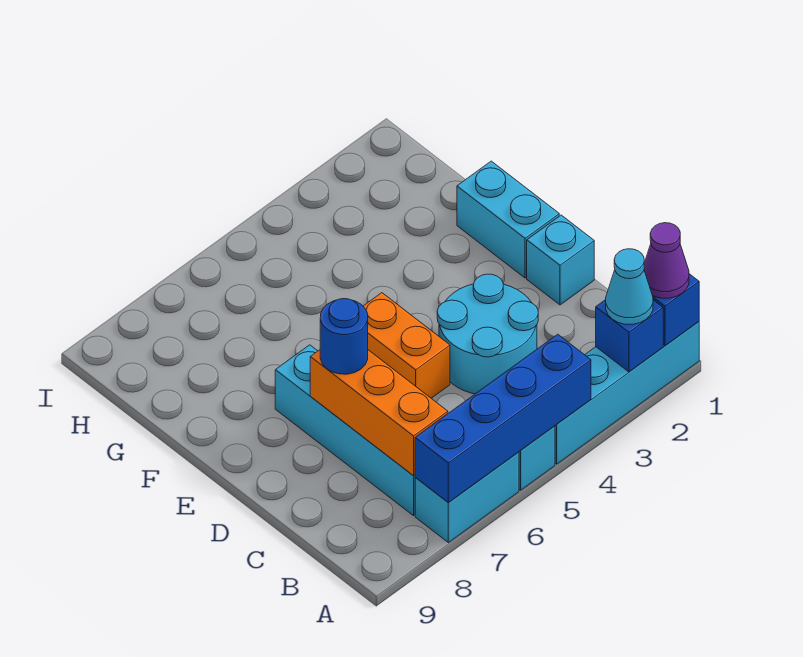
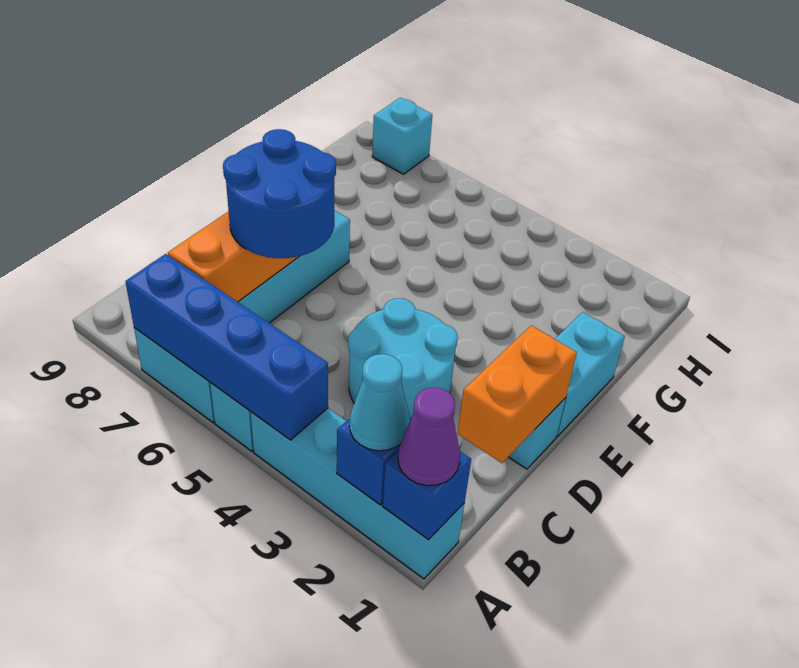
orange brick D5:E5 level 1 -> orange brick C1:D1 level 2
blue round brick D7 level 3 -> blue round brick C6:D7 level 3
none -> cyan brick I8 level 1

